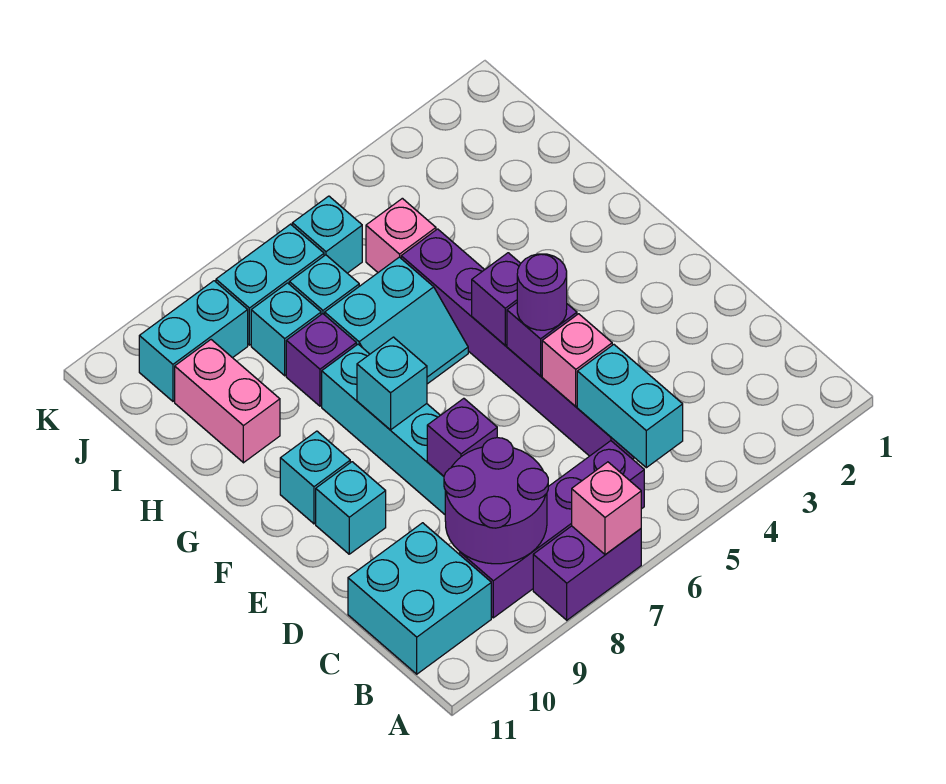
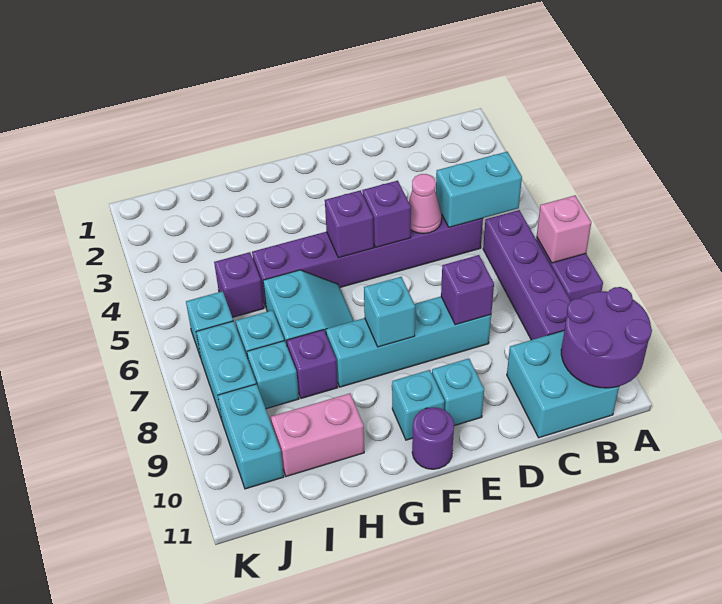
purple round brick B8:C9 level 2 -> purple round brick A10:B11 level 2
pink brick D5 level 2 -> pink cone D5 level 2
purple round brick E5 level 3 -> purple round brick F11 level 1
pink brick I5 level 1 -> purple brick I5 level 1

